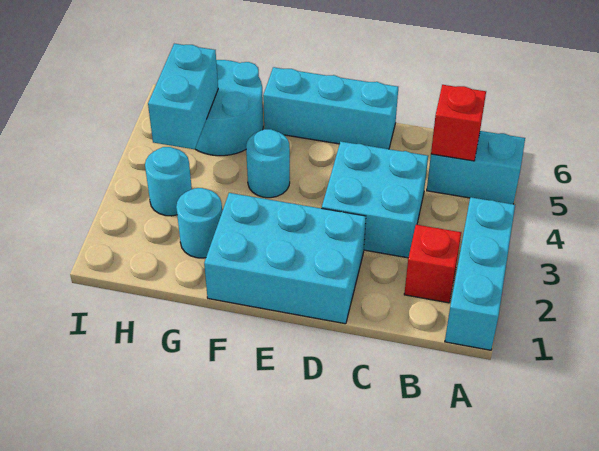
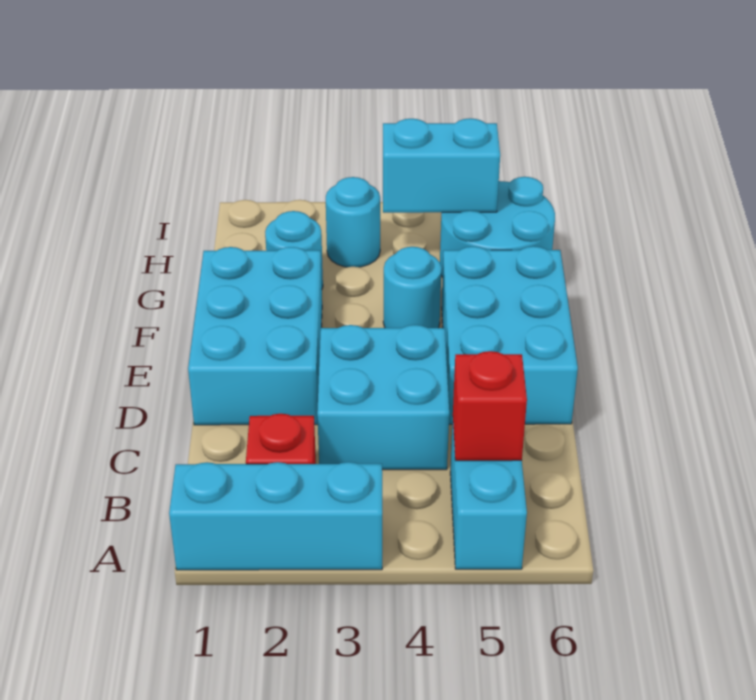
cyan brick D6:F6 level 1 -> cyan brick D5:F6 level 1

